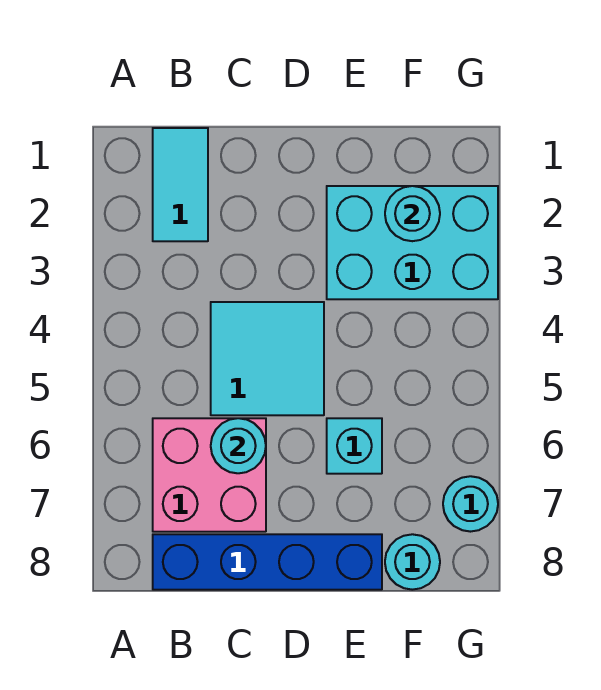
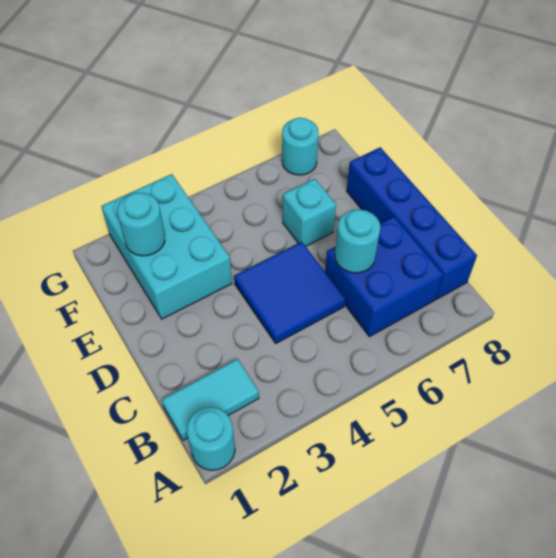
pink brick B6:C7 level 1 -> blue brick B6:C7 level 1
cyan tile C4:D5 level 1 -> blue tile C4:D5 level 1
cyan round brick F8 level 1 -> cyan round brick A1 level 1

